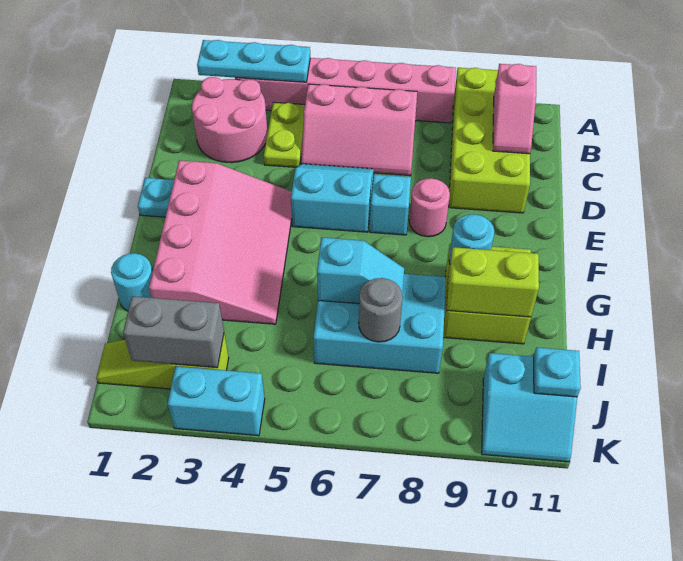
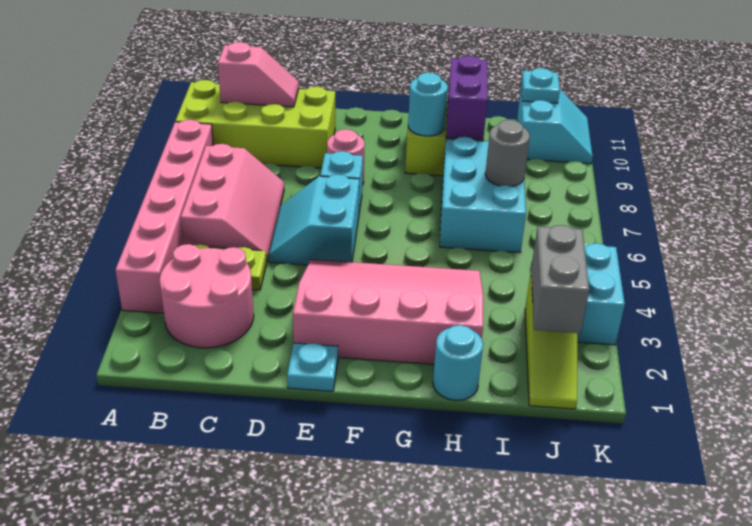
cyan plate A2:A4 level 2 -> none
cyan slope H6:H7 level 2 top 6 -> none
lime brick H9:H10 level 2 -> purple brick H9:H10 level 2

